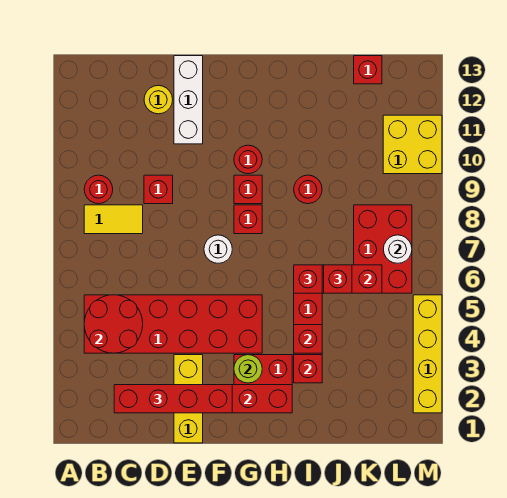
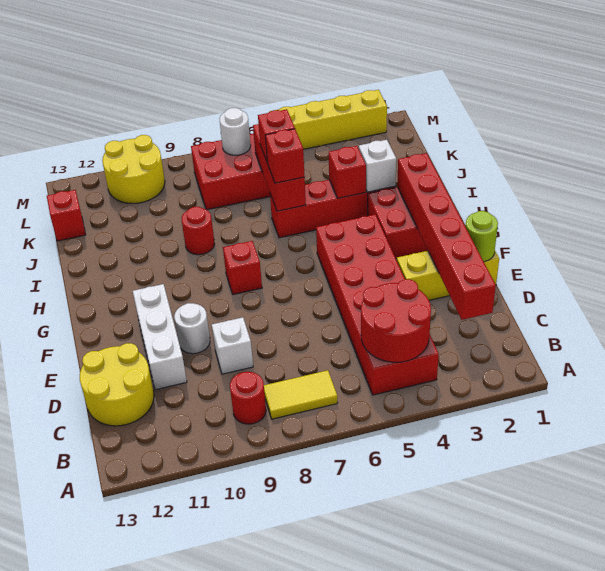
yellow tile B8:C8 level 1 -> yellow tile B7:B8 level 1
red brick C2:F2 level 3 -> none
red brick D9 level 1 -> white brick D9 level 1
yellow round brick D12 level 1 -> yellow round brick C12:D13 level 1
white brick E11:E13 level 1 -> white brick D11:F11 level 1
white round brick F7 level 1 -> white round brick E10 level 1
lime round brick G3 level 2 -> lime round brick E1 level 2
red brick G9 level 1 -> none
red round brick G10 level 1 -> none
red brick I3 level 2 -> white brick I3 level 2
yellow brick L10:M11 level 1 -> yellow round brick L10:M11 level 1

